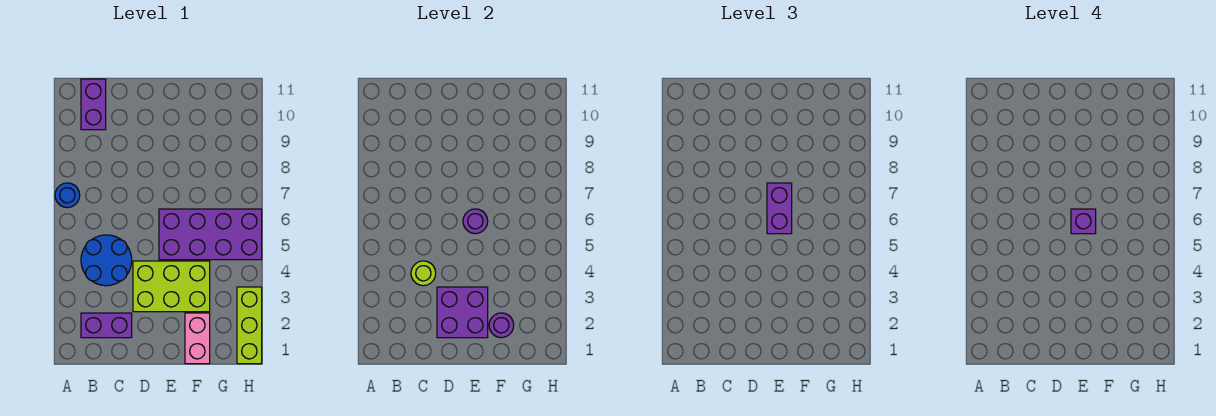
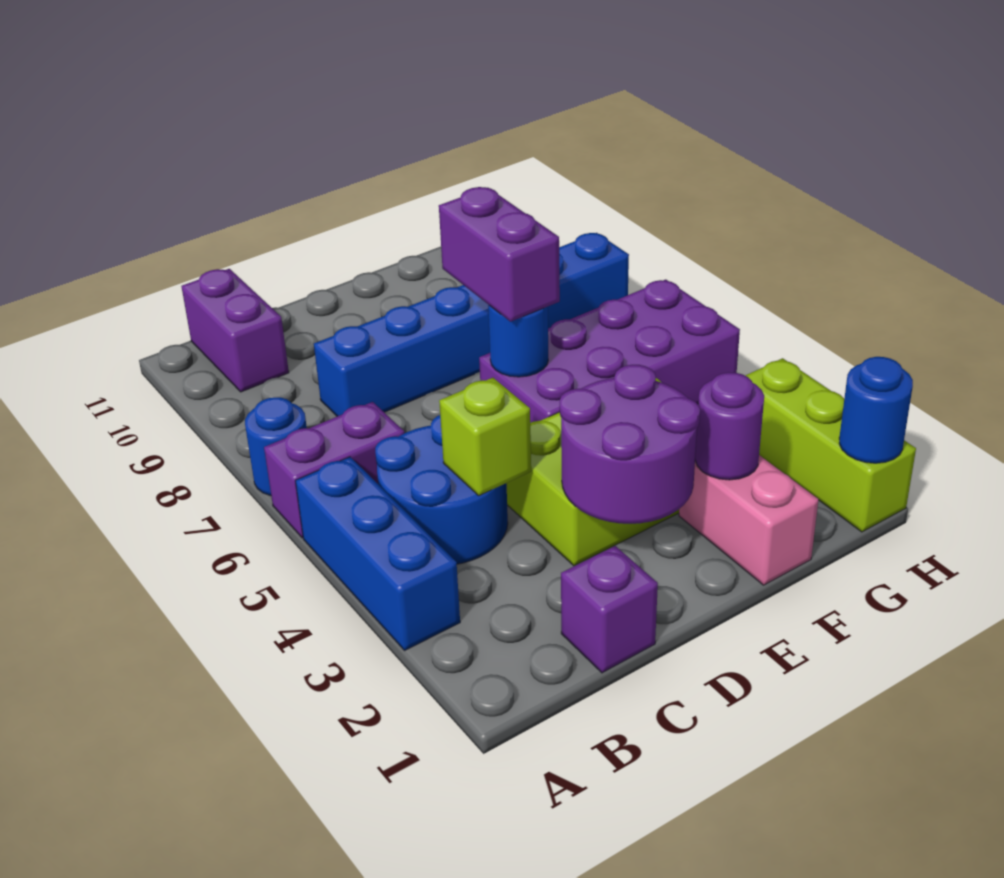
none -> blue brick A3:A5 level 1
purple brick B2:C2 level 1 -> purple brick A6:B6 level 1
lime round brick C4 level 2 -> lime brick C4 level 2
none -> blue brick C8:H8 level 1
purple brick D2:E3 level 2 -> purple round brick D2:E3 level 2
purple round brick E6 level 2 -> blue round brick E6 level 2
purple brick E6 level 4 -> purple brick C1 level 1
none -> blue round brick H1 level 2

